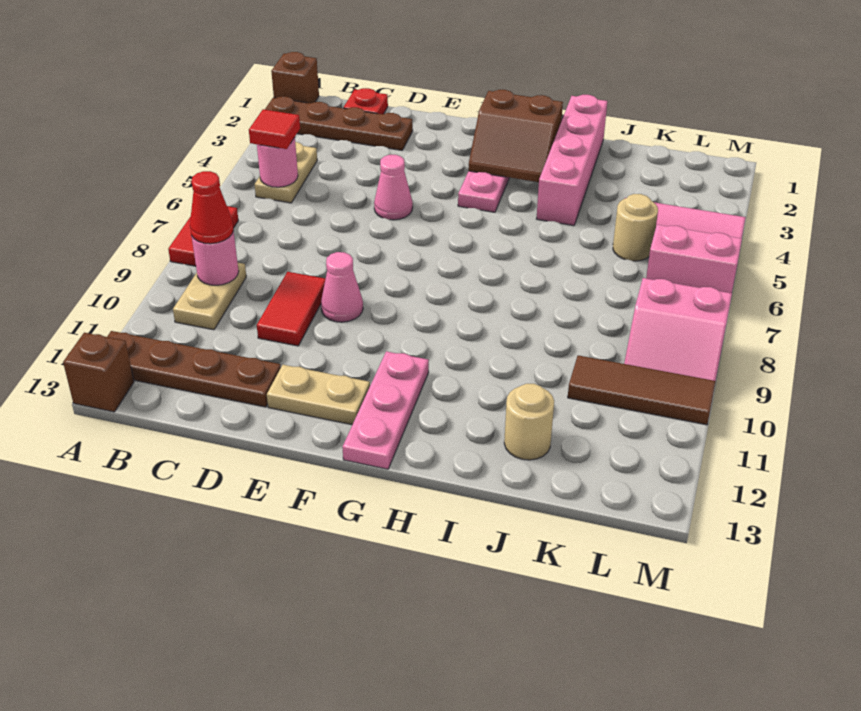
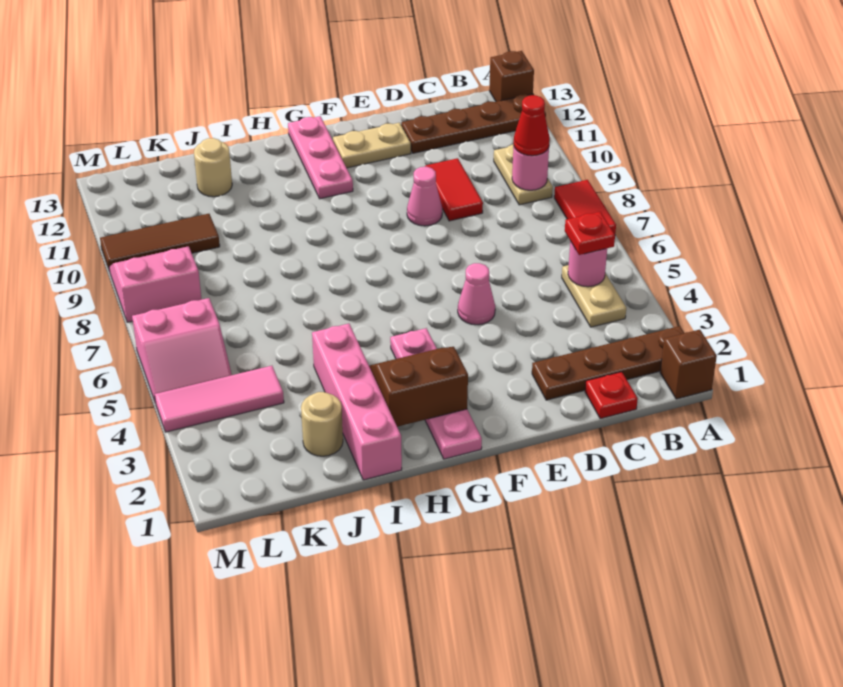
red tile B5 level 3 -> red plate B5 level 3
tan round brick K5 level 1 -> tan round brick J2 level 1

